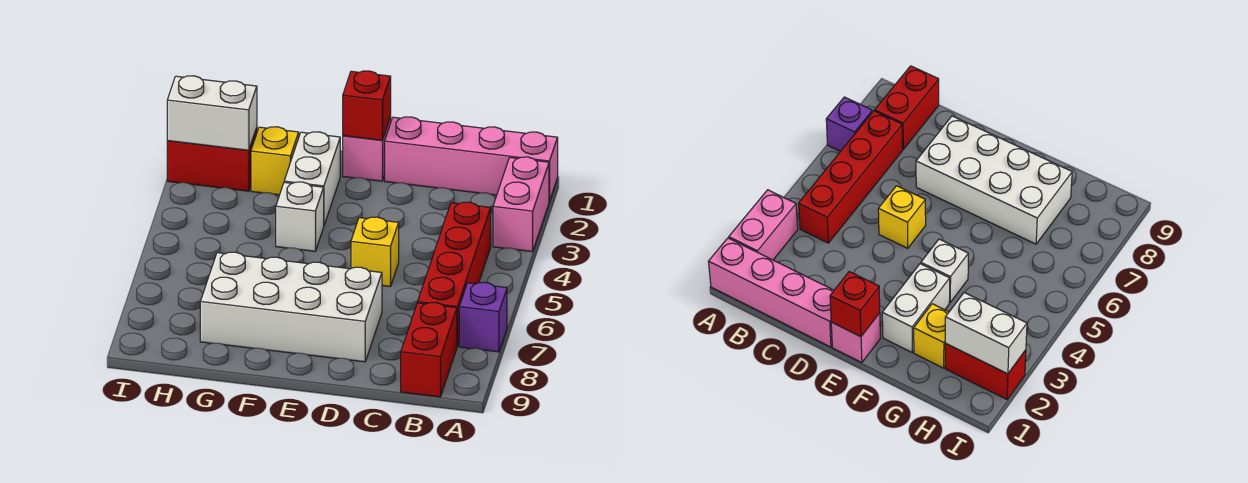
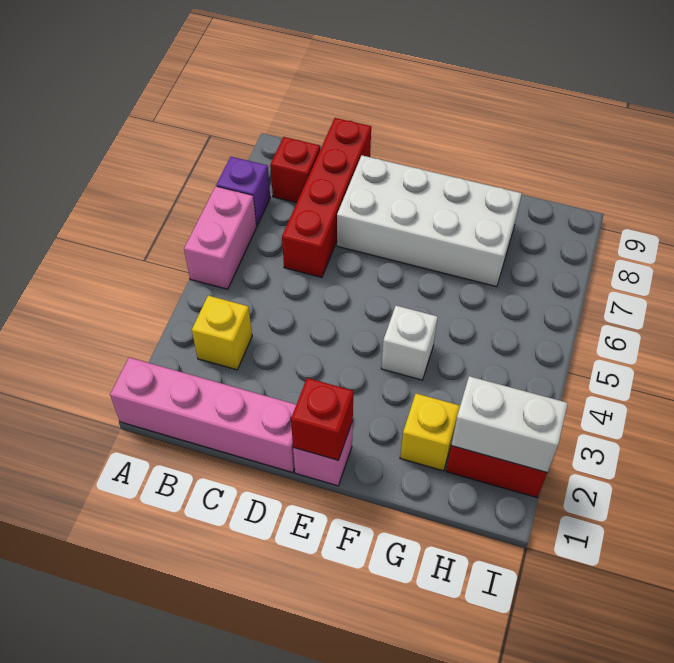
pink brick A2:A3 level 1 -> pink brick A5:A6 level 1
red brick B4:B7 level 1 -> red brick C6:C9 level 1
red brick B8:B9 level 1 -> red brick B8 level 1
yellow brick D5 level 1 -> yellow brick B3 level 1
white brick F2:F3 level 1 -> none

